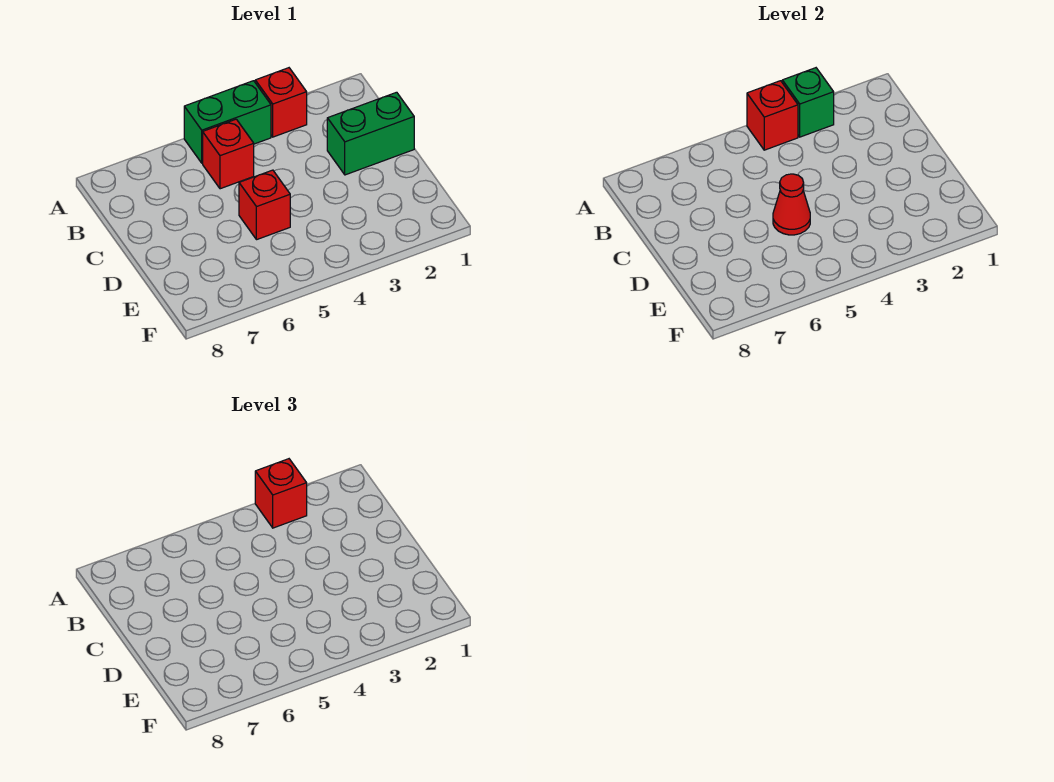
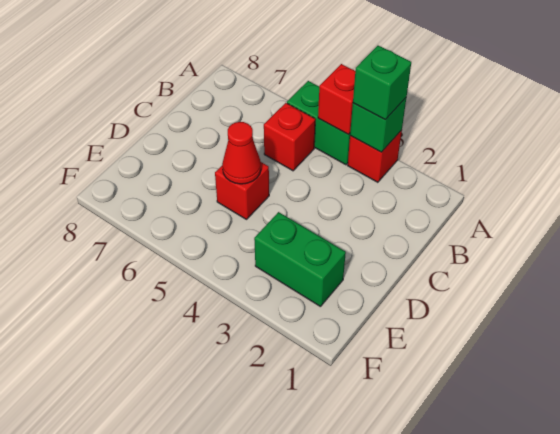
red brick A3 level 3 -> green brick A3 level 3
green brick C1:C2 level 1 -> green brick E2:E3 level 1

